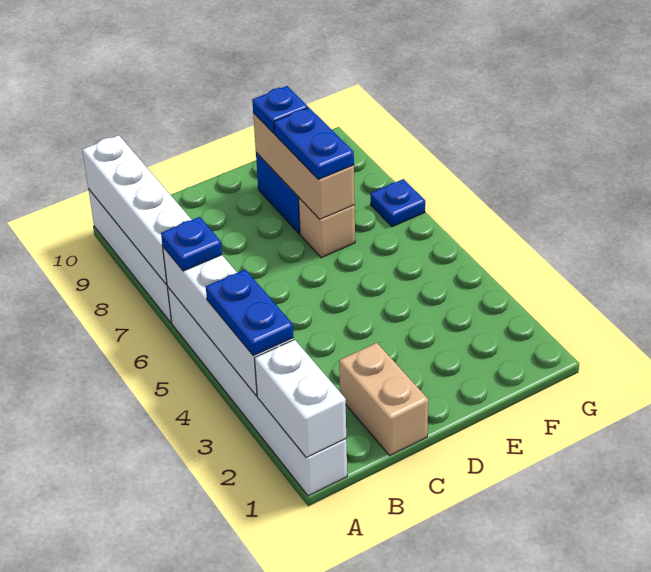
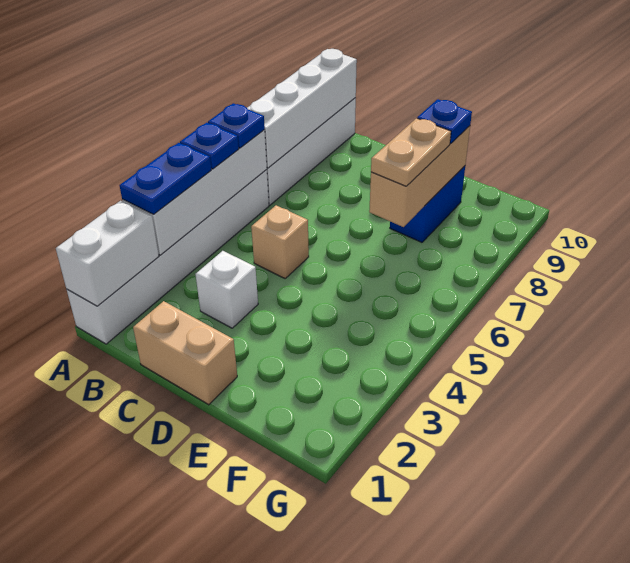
tan brick C1:C2 level 1 -> tan brick C1:D1 level 1
none -> white brick C3 level 1
tan brick E7 level 1 -> tan brick C5 level 1
blue plate E7:E8 level 3 -> tan plate E7:E8 level 3
blue plate G7 level 1 -> blue plate A5 level 3

